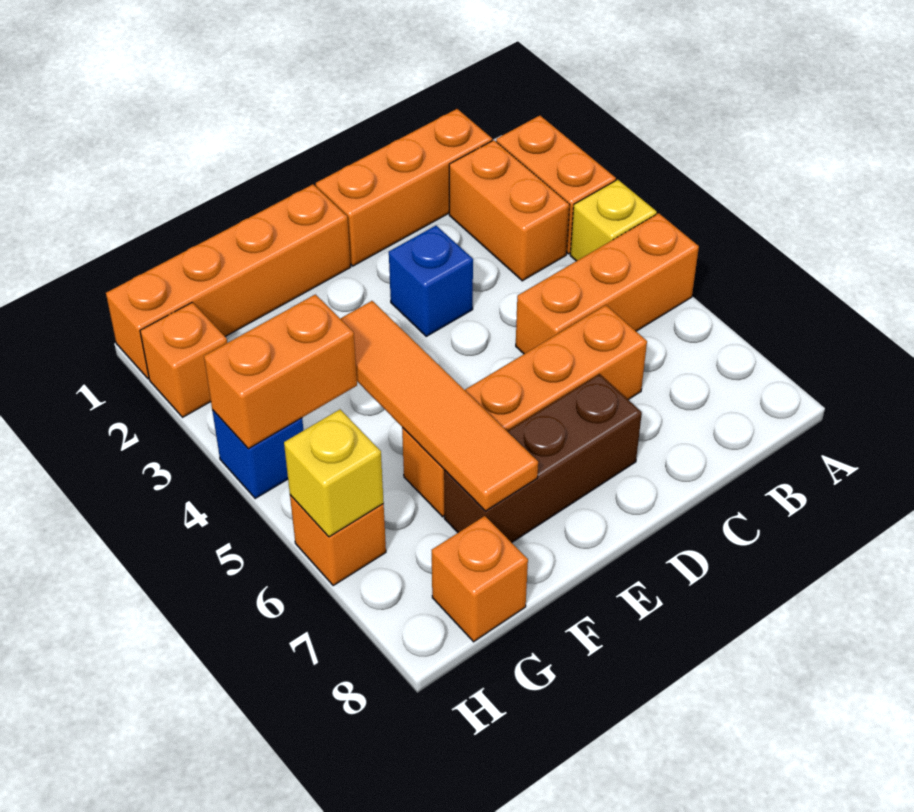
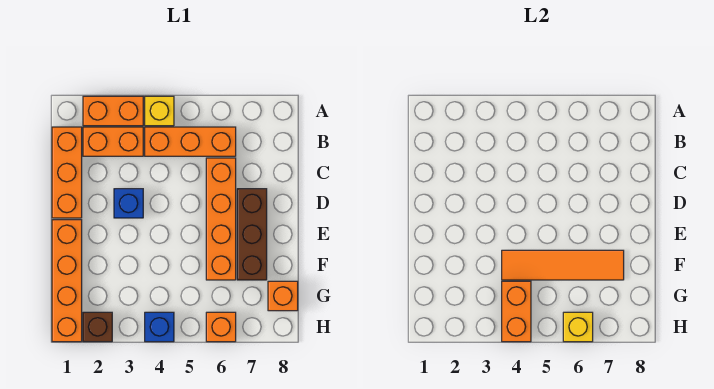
orange brick A5:C5 level 1 -> orange brick B4:B6 level 1
orange brick H2 level 1 -> brown brick H2 level 1

